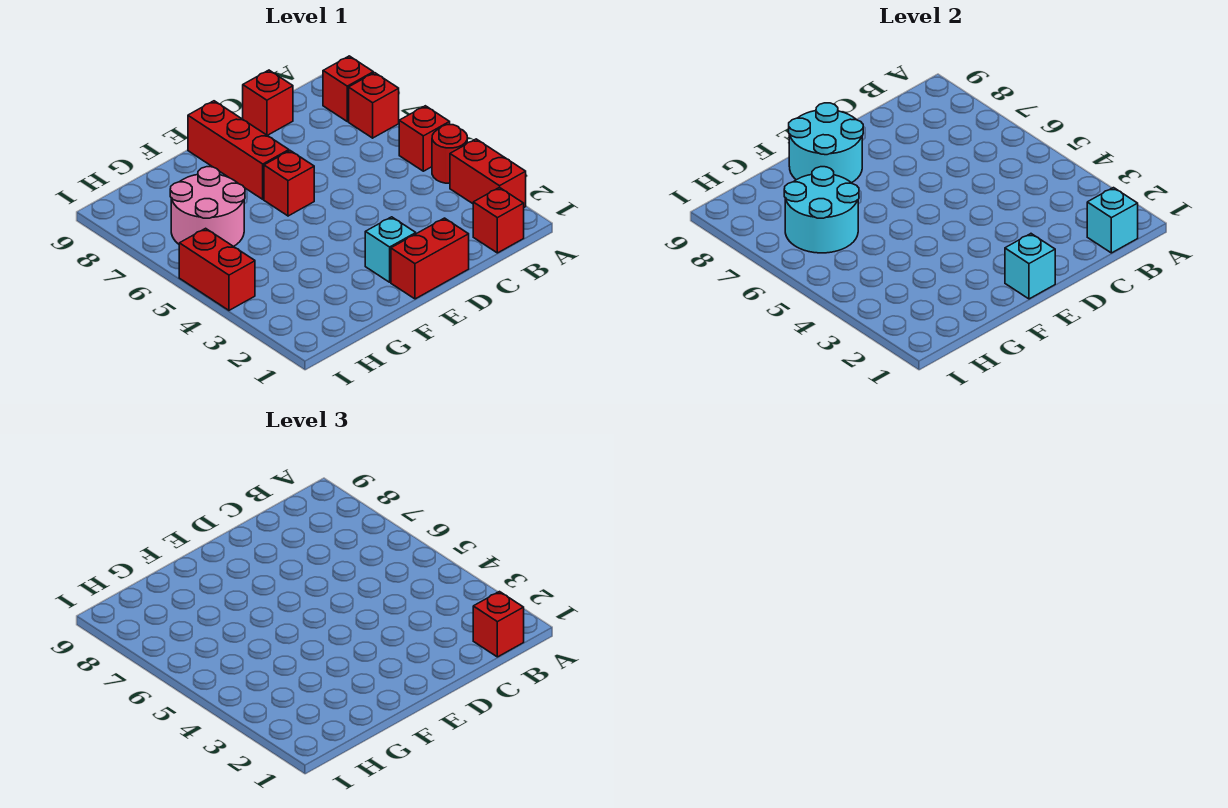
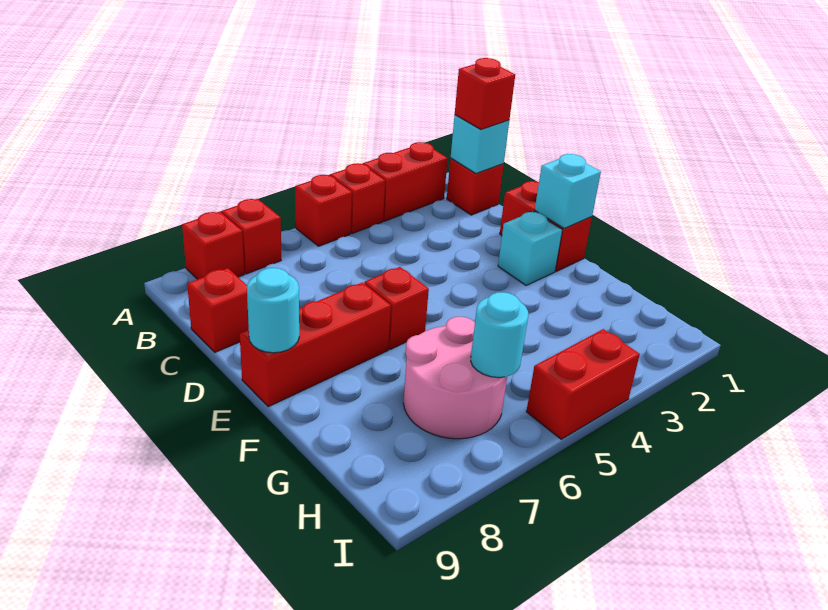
red round brick A4 level 1 -> red brick A4 level 1
cyan round brick E8:F9 level 2 -> cyan round brick E9 level 2
cyan round brick G6:H7 level 2 -> cyan round brick H6 level 2

